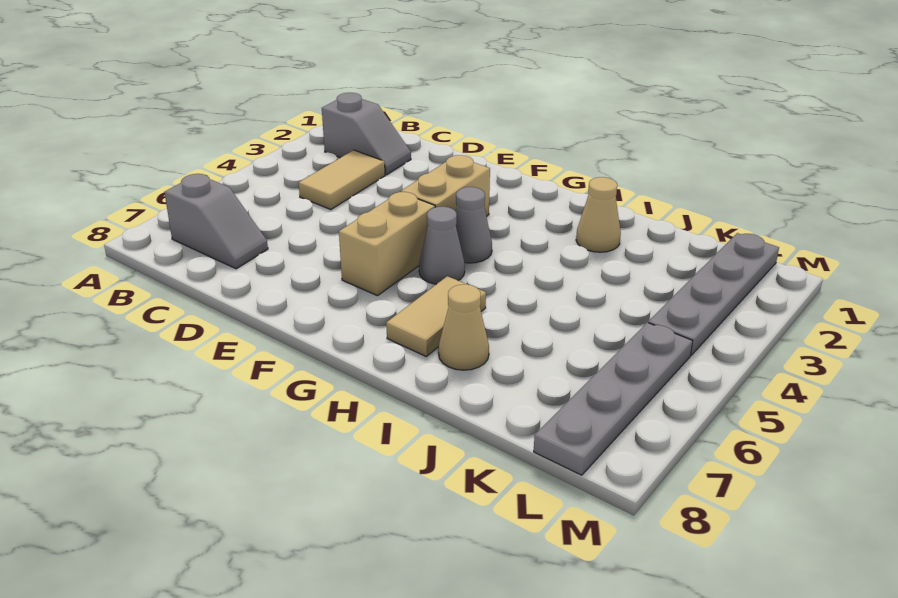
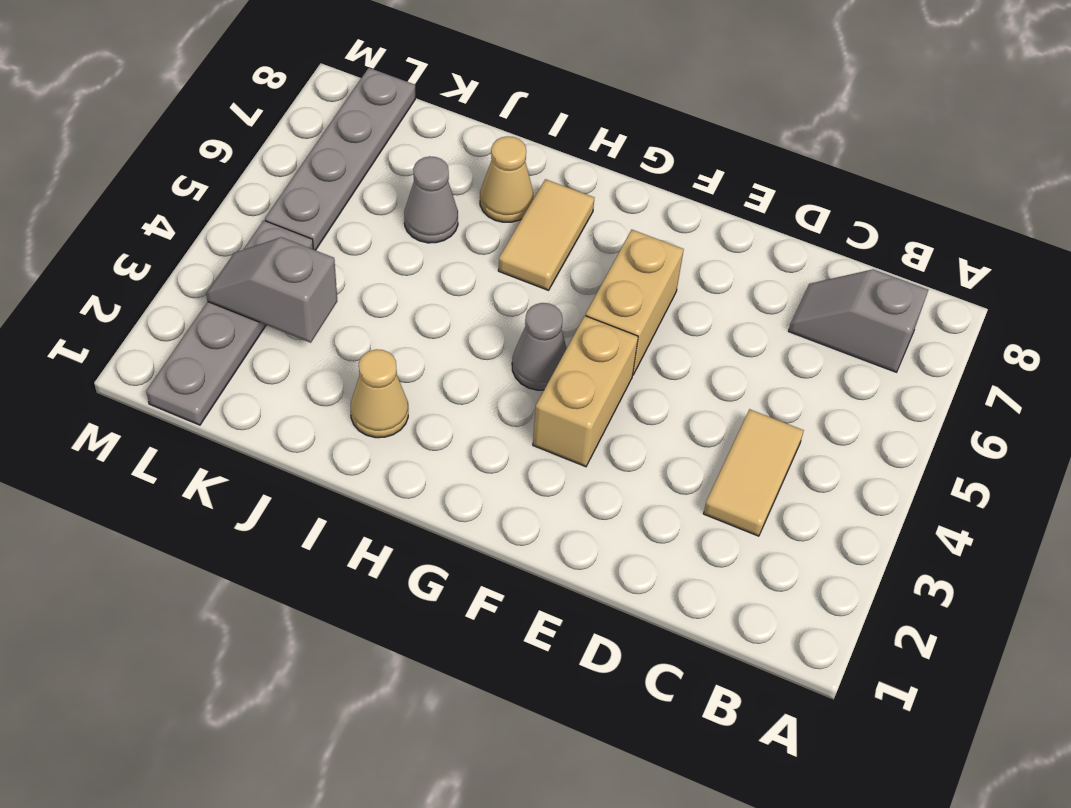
grey slope B2:C2 level 1 top B -> grey slope K3:L3 level 2 top K
grey cone G5 level 1 -> grey cone J6 level 1

